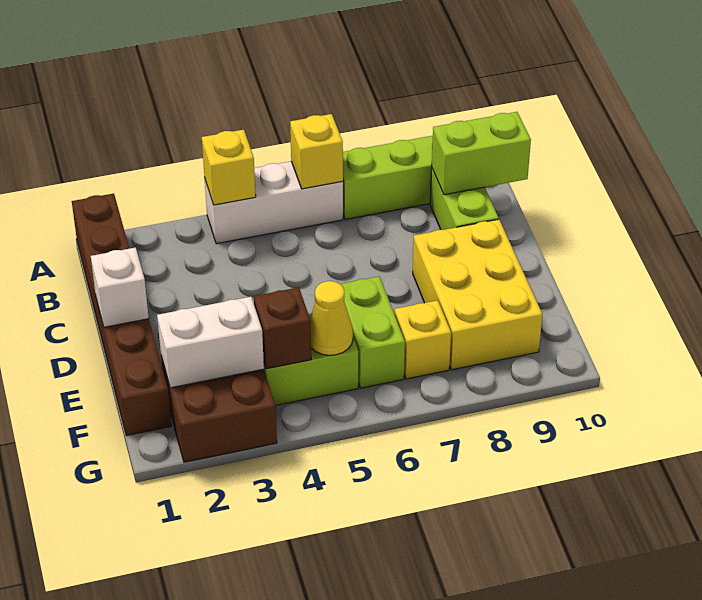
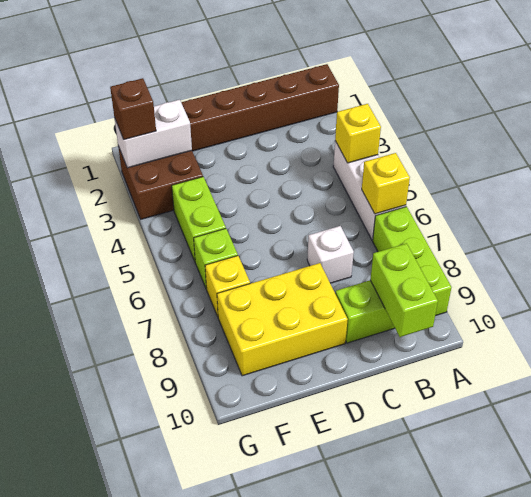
white brick D1 level 2 -> white brick C7 level 1
lime brick E6:F6 level 1 -> lime brick F6 level 1
white brick F2:F3 level 2 -> white brick F2:G2 level 2
brown brick F4 level 2 -> brown brick G2 level 3
yellow cone F5 level 2 -> none

